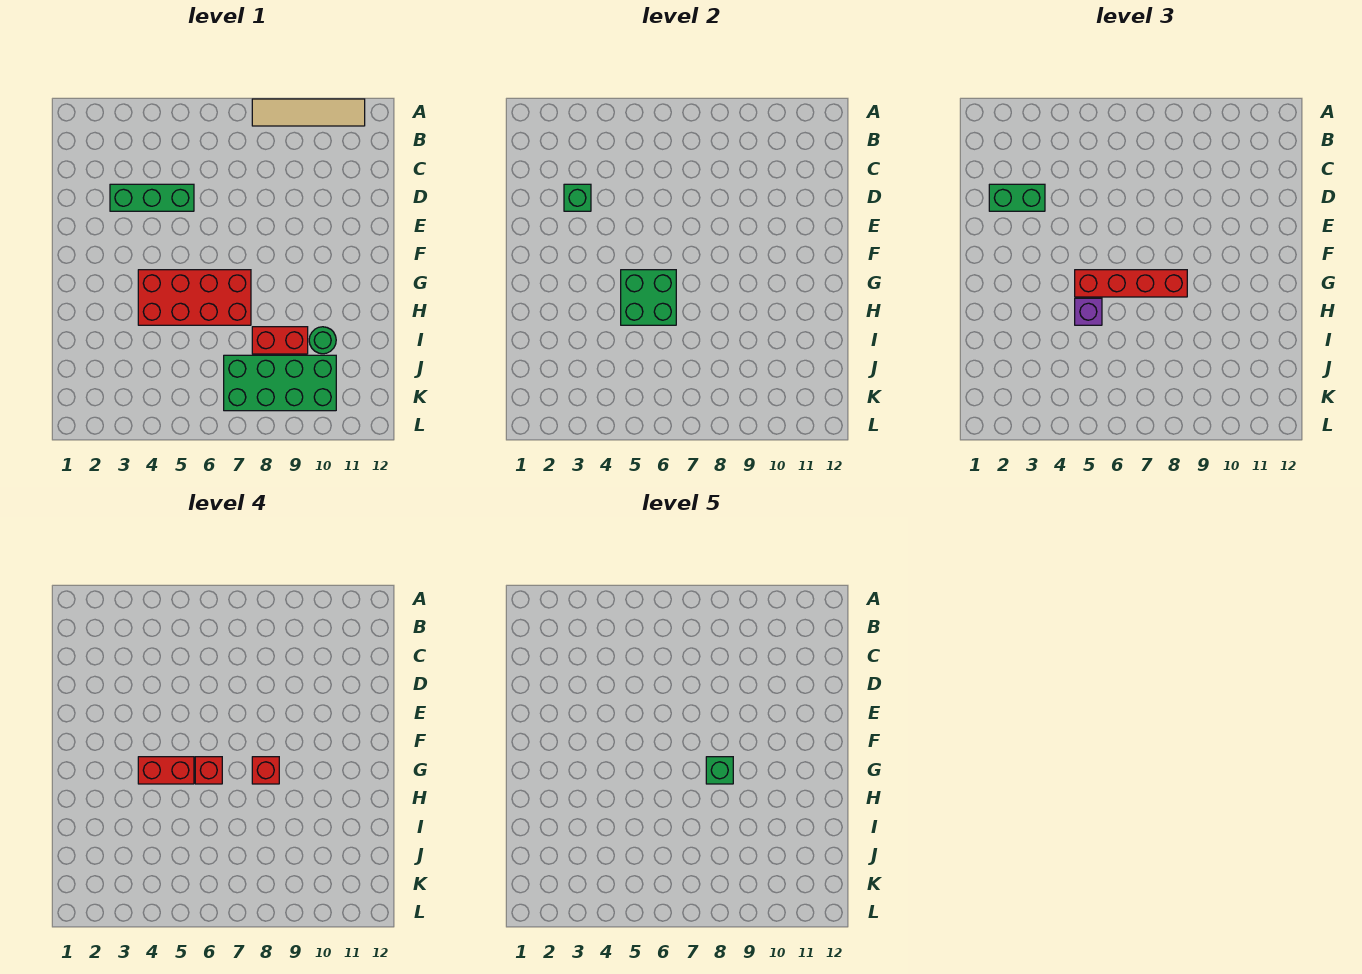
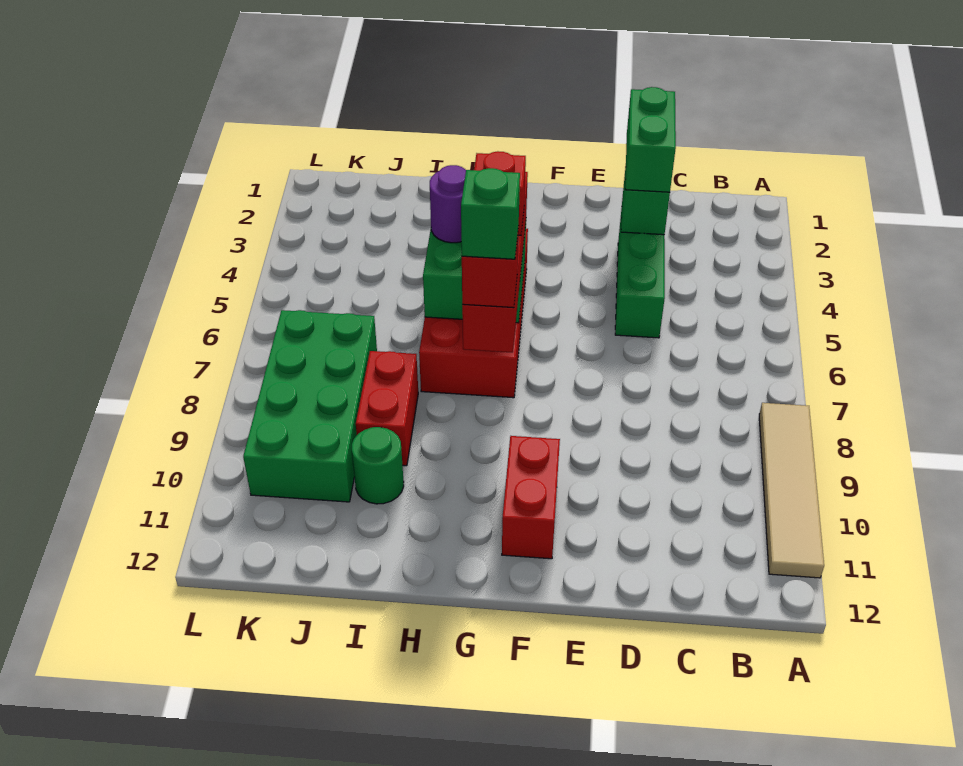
red brick G4:G5 level 4 -> red brick F10:F11 level 1
purple brick H5 level 3 -> purple round brick H5 level 3

